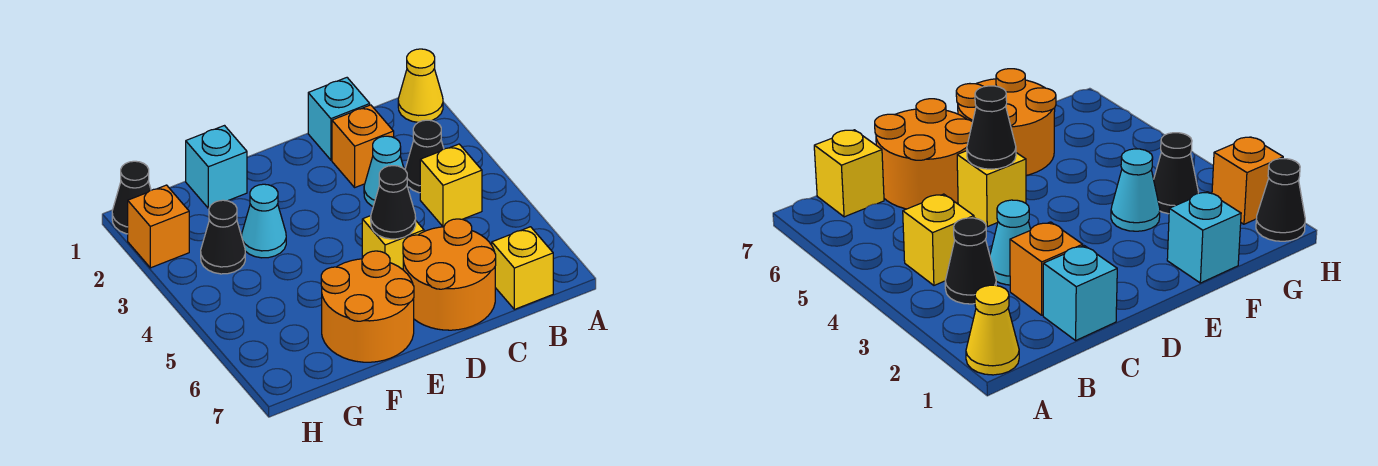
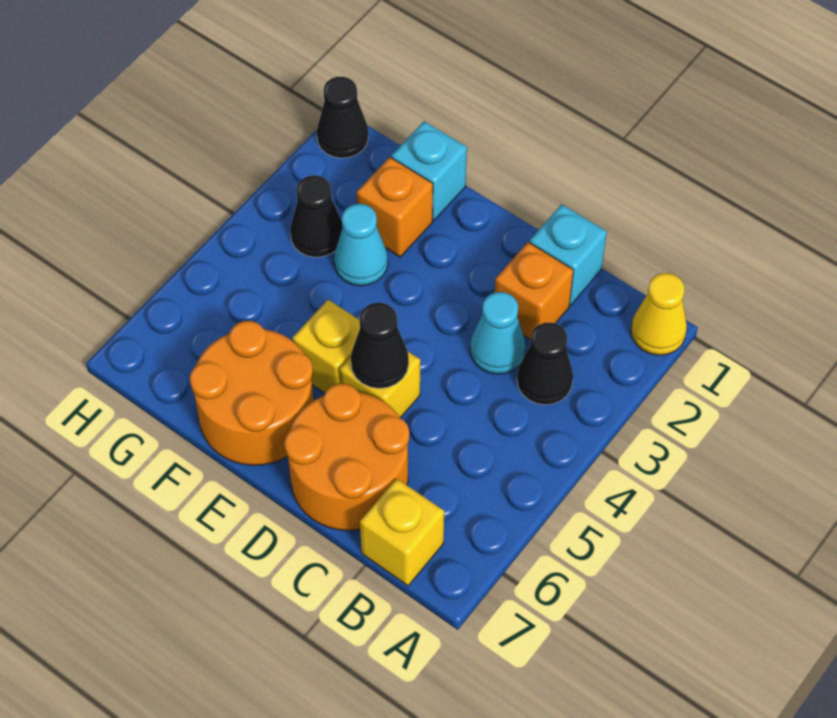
yellow brick B4 level 1 -> yellow brick E5 level 1
orange brick H2 level 1 -> orange brick F2 level 1

